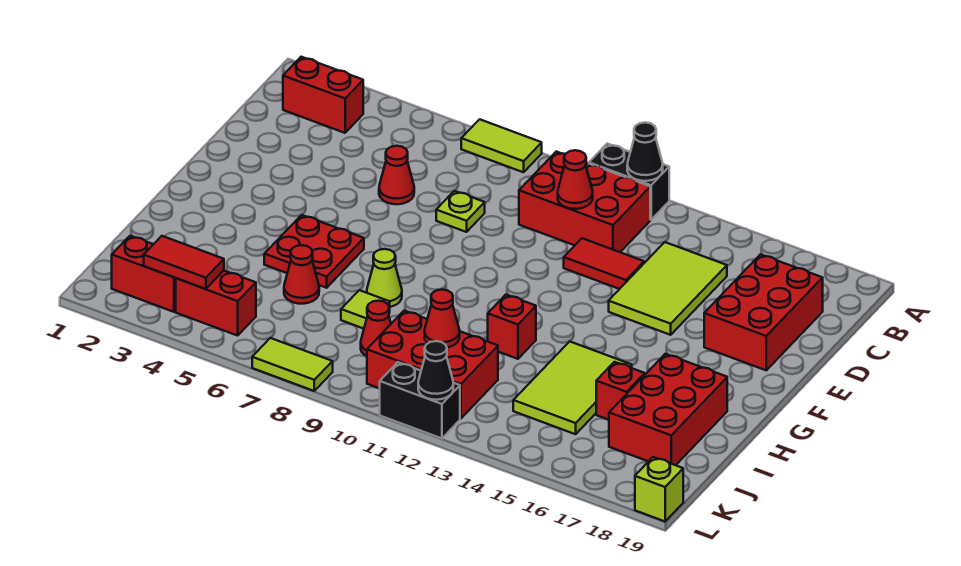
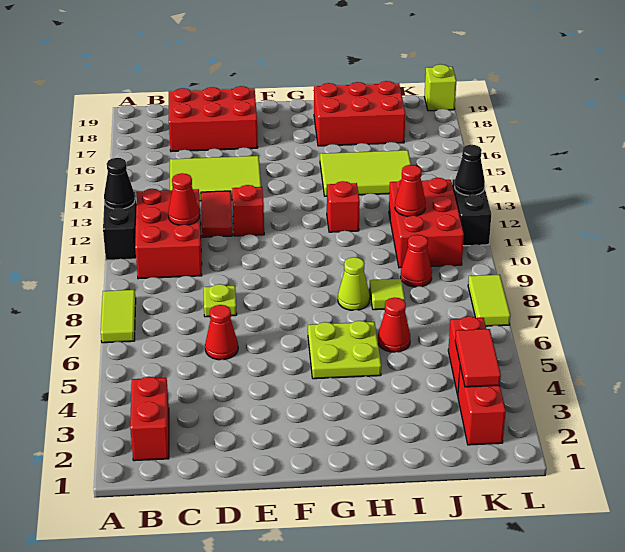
red plate G5:H6 level 1 -> lime plate G5:H6 level 1
red brick I16 level 1 -> red brick E12 level 1

